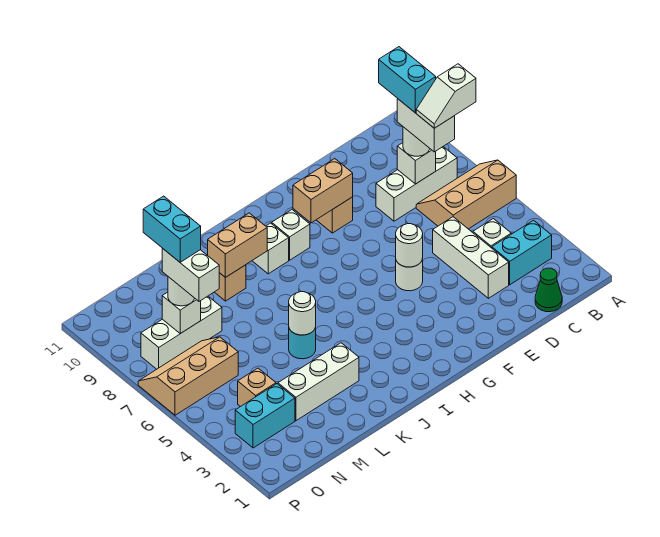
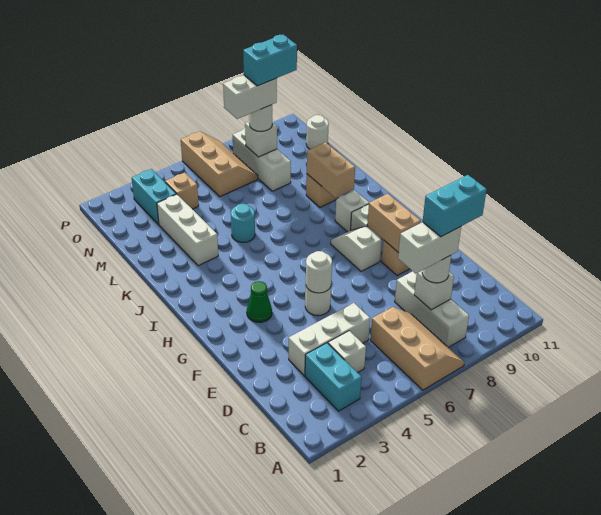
white slope B7:C7 level 5 top B -> white slope G8:H8 level 1 top G
green cone C1 level 1 -> green cone G3 level 1
white round brick K5 level 2 -> white round brick N11 level 1

